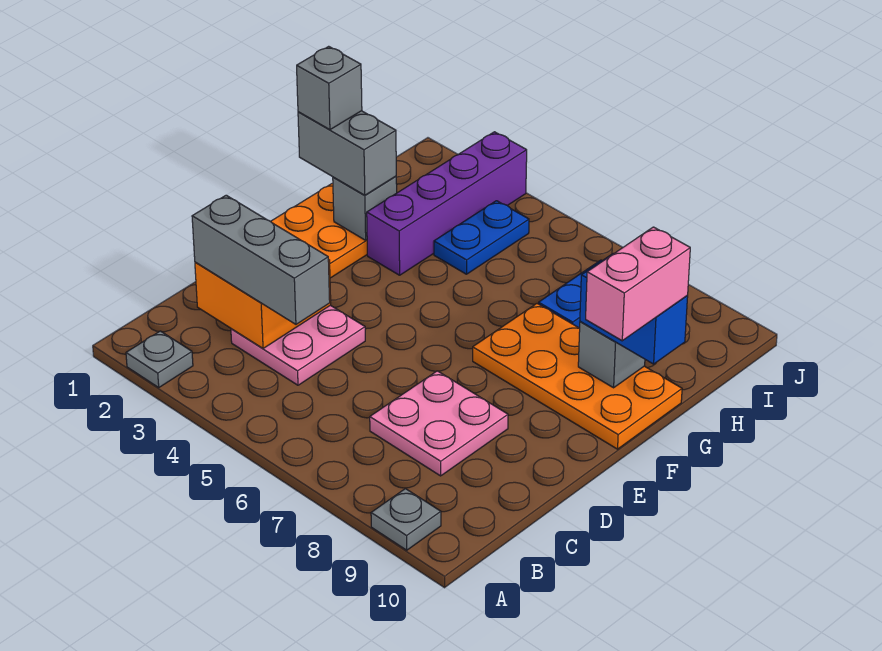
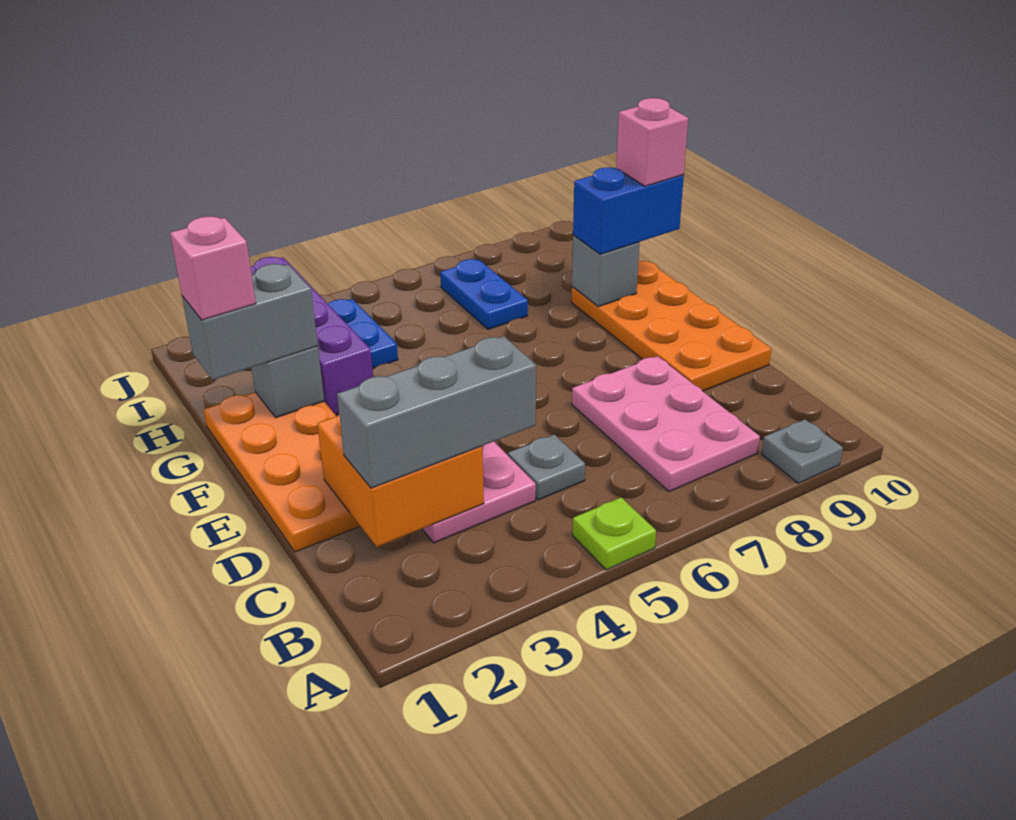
grey plate A2 level 1 -> grey plate C5 level 1
none -> lime plate A5 level 1
pink plate C7:D8 level 1 -> pink plate B7:D8 level 1
orange plate F7:G10 level 1 -> orange plate D9:G10 level 1
pink brick F10:G10 level 4 -> pink brick G10 level 4
grey brick G1 level 4 -> pink brick G1 level 4

